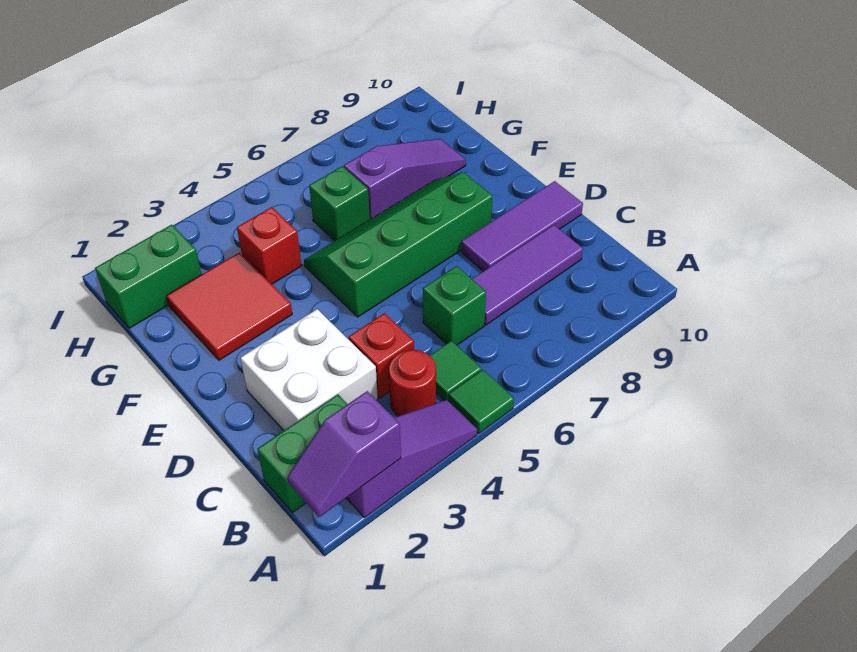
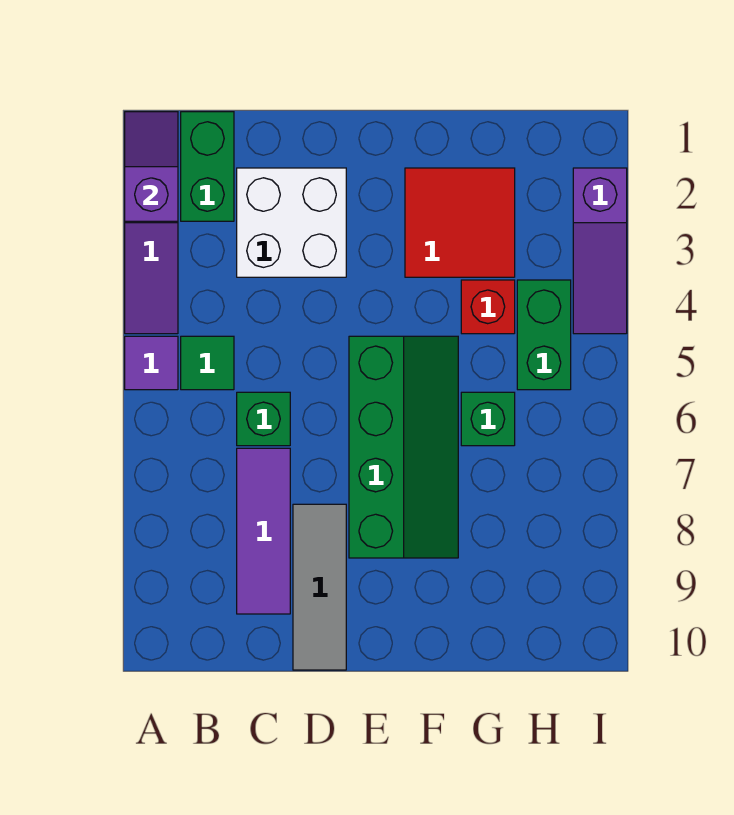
green tile A5 level 1 -> purple tile A5 level 1
red round brick B4 level 1 -> none
red brick C4 level 1 -> none
purple tile D8:D10 level 1 -> grey tile D8:D10 level 1
purple slope G7:G9 level 1 top 7 -> purple slope I2:I4 level 1 top 2
green brick H1:H2 level 1 -> green brick H4:H5 level 1

